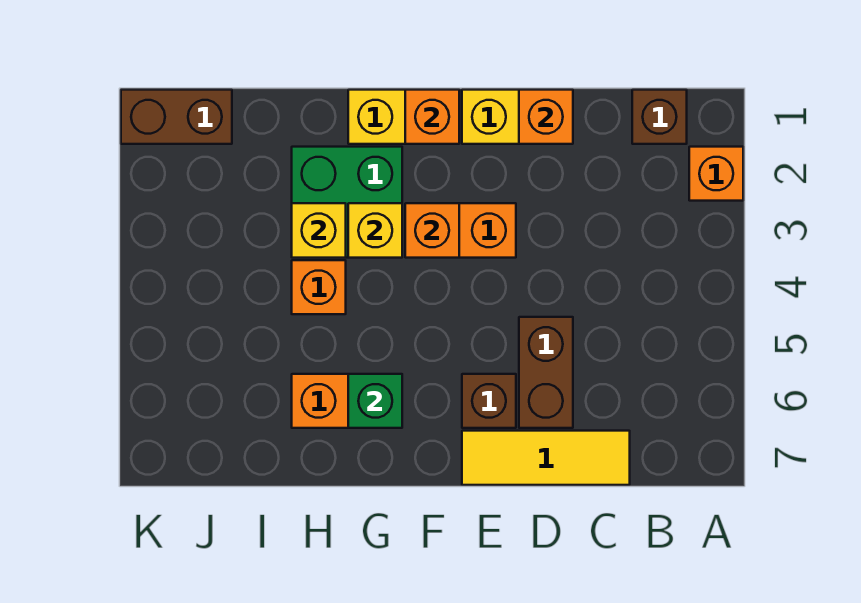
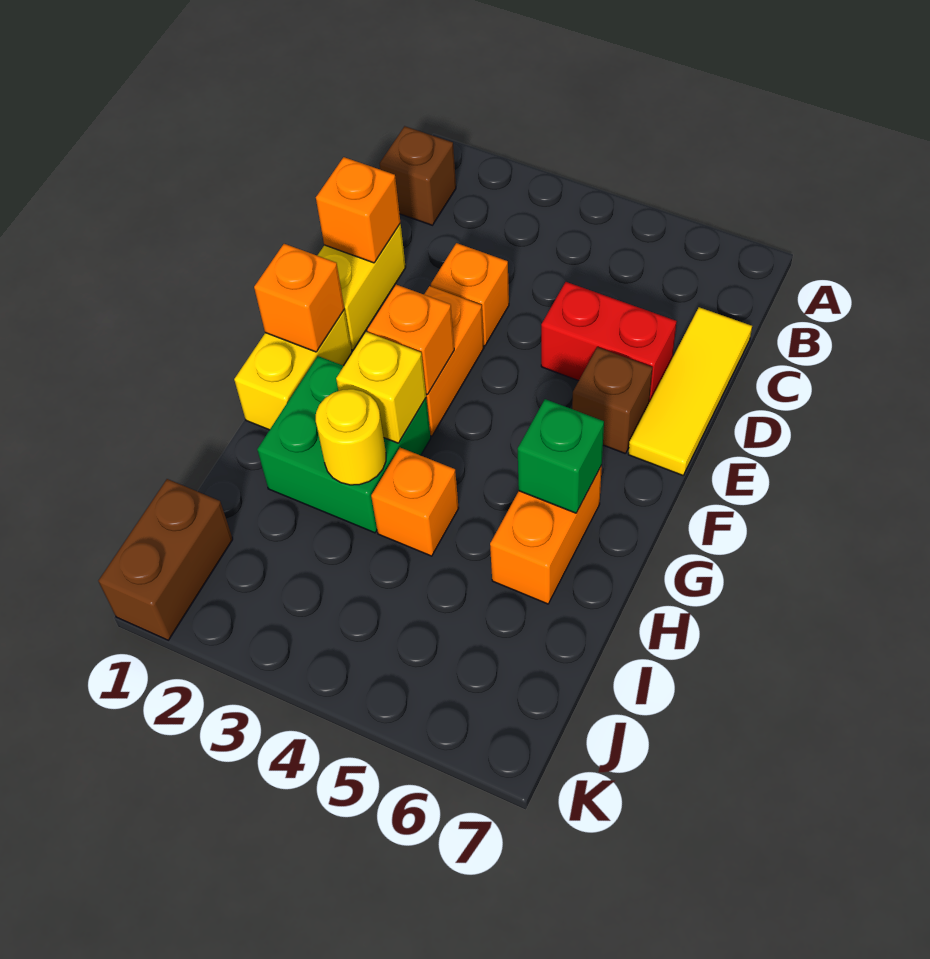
orange brick A2 level 1 -> orange brick D3 level 1
brown brick D5:D6 level 1 -> red brick D5:D6 level 1
yellow brick H3 level 2 -> yellow round brick H3 level 2

